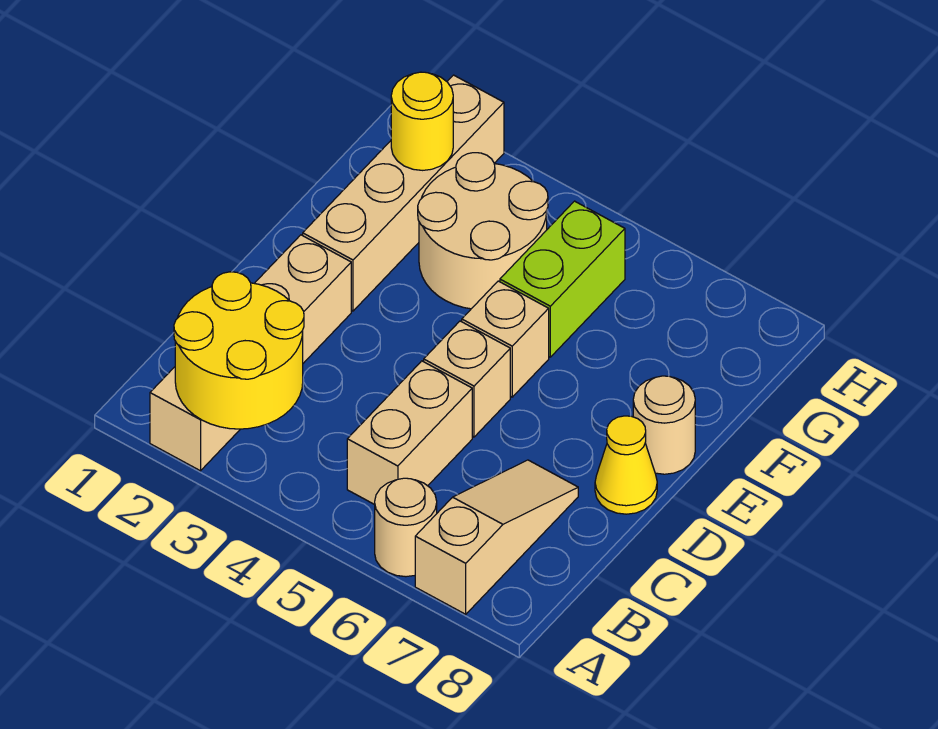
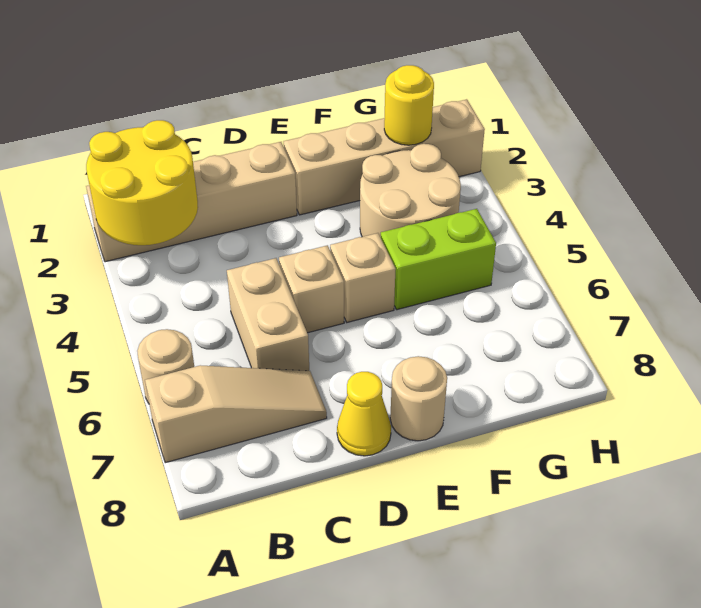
tan brick B5:C5 level 1 -> tan brick C5:C6 level 1

